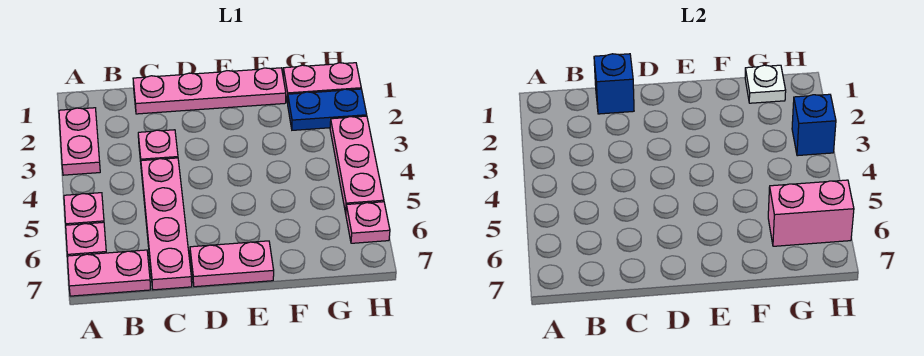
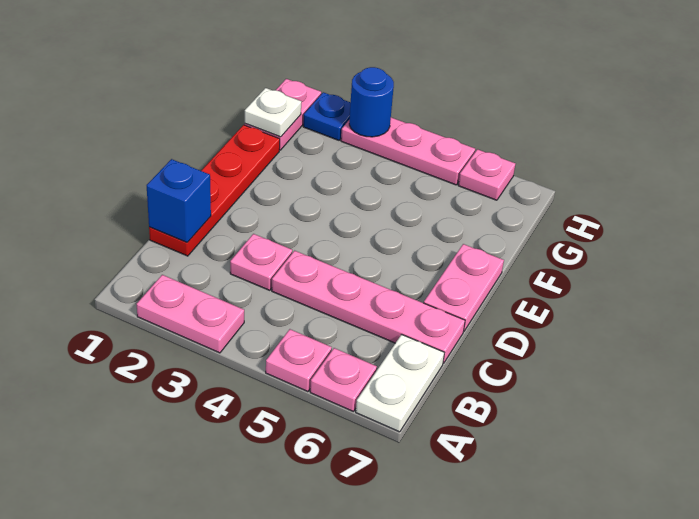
pink plate A7:B7 level 1 -> white plate A7:B7 level 1
pink plate C1:F1 level 1 -> red plate C1:F1 level 1
blue plate G2:H2 level 1 -> blue plate H2 level 1
pink brick G6:H6 level 2 -> none
blue brick H3 level 2 -> blue round brick H3 level 2

